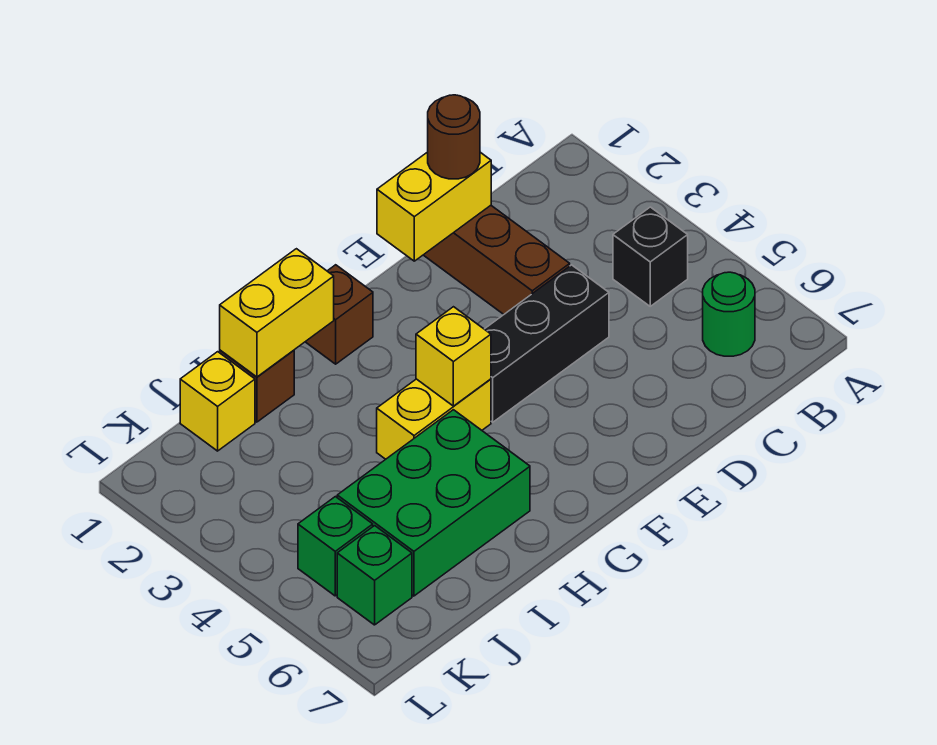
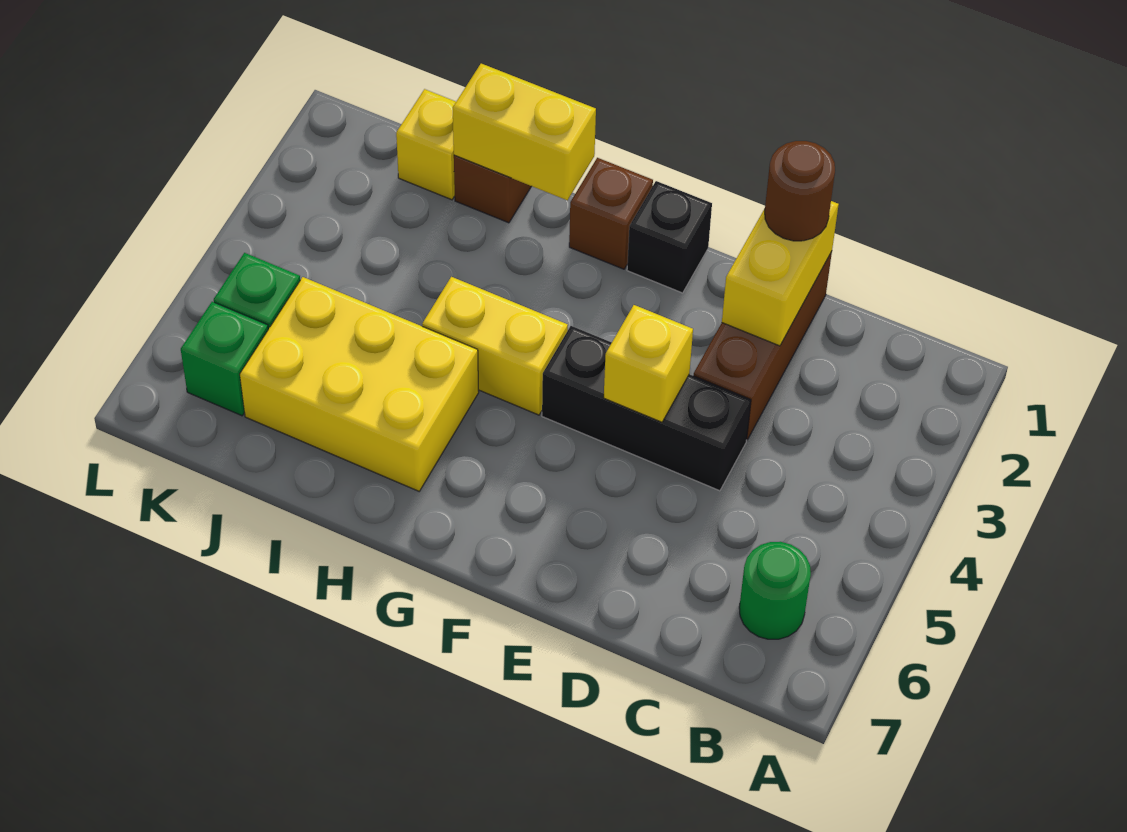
black brick B4 level 1 -> black brick F1 level 1
yellow brick D1:E1 level 2 -> yellow brick D1:D2 level 2
yellow brick G4 level 2 -> yellow brick E4 level 2
green brick H5:J6 level 1 -> yellow brick H5:J6 level 1

